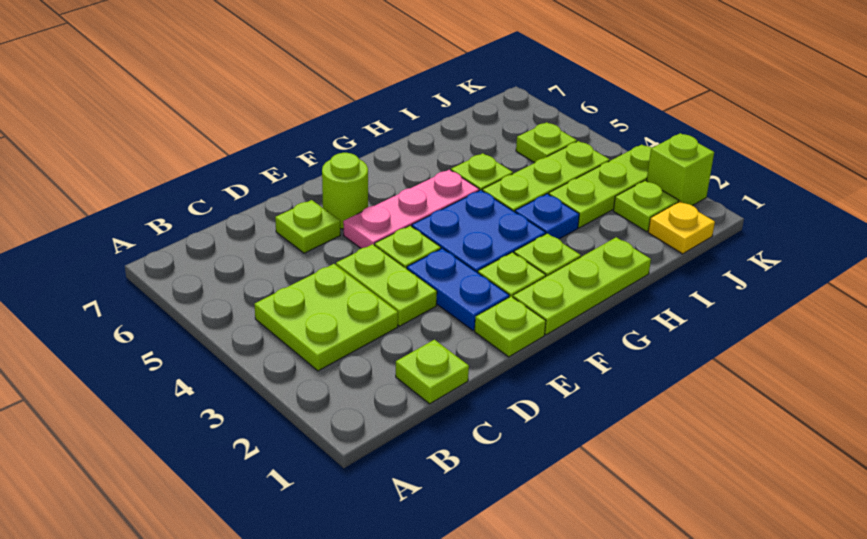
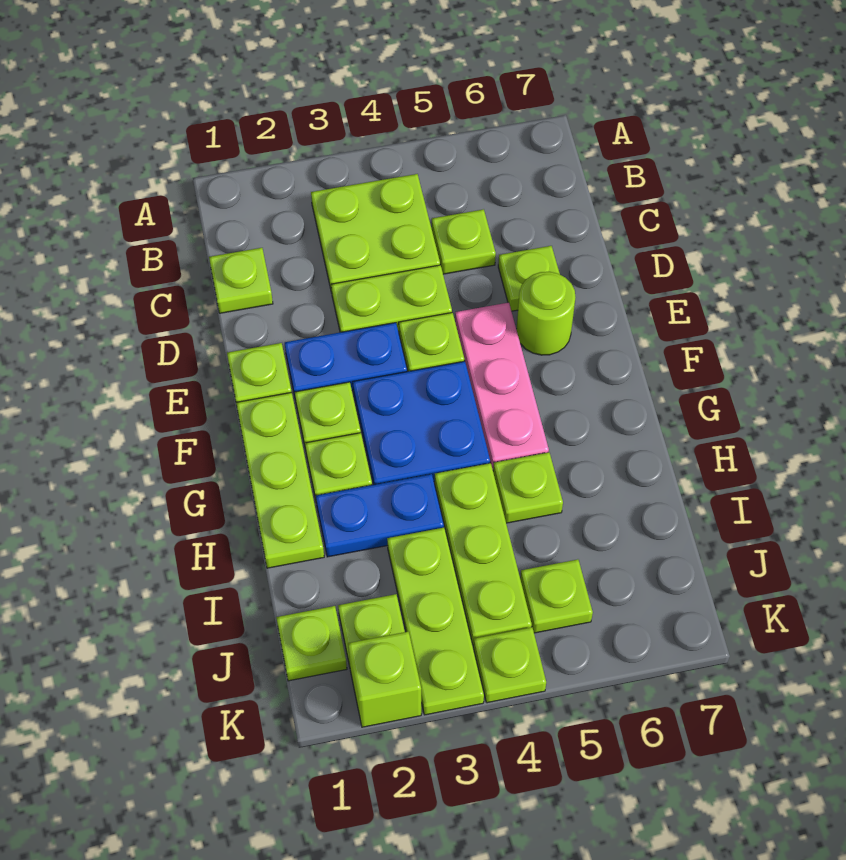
none -> lime plate C5 level 1
blue plate H3 level 1 -> blue plate H2:H3 level 1
yellow plate J1 level 1 -> lime plate J1 level 1
none -> lime plate K4 level 1

